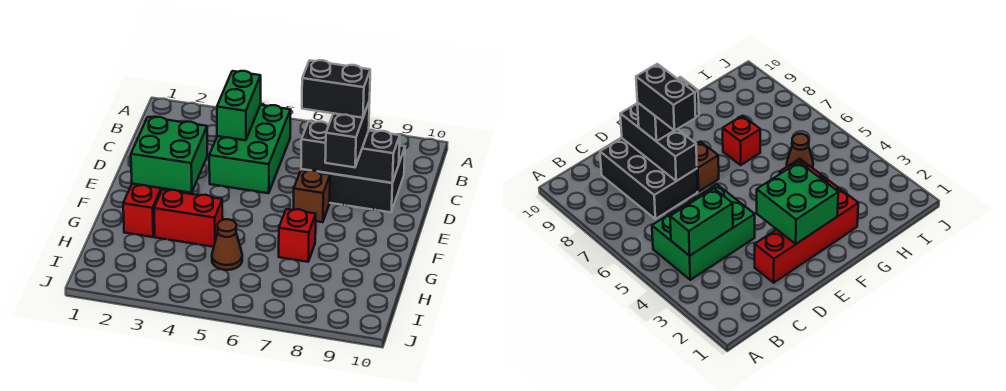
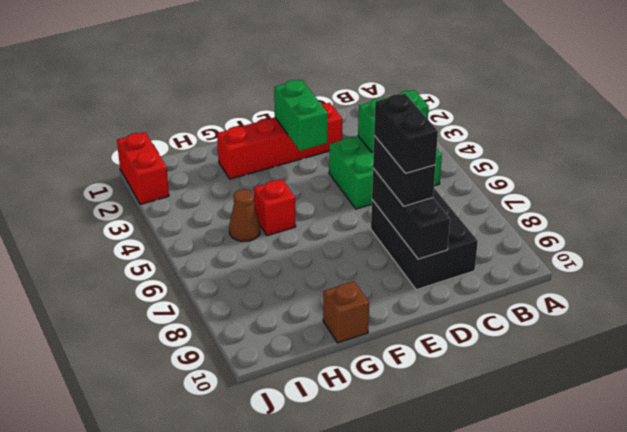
black brick D8:E8 level 3 -> black brick D7:D8 level 3
green brick E2:F3 level 2 -> green brick E2:E3 level 2
brown brick E7 level 1 -> brown brick G10 level 1
red brick G3:G4 level 1 -> red brick J1:J2 level 1
red brick G7 level 1 -> red brick G5 level 1

